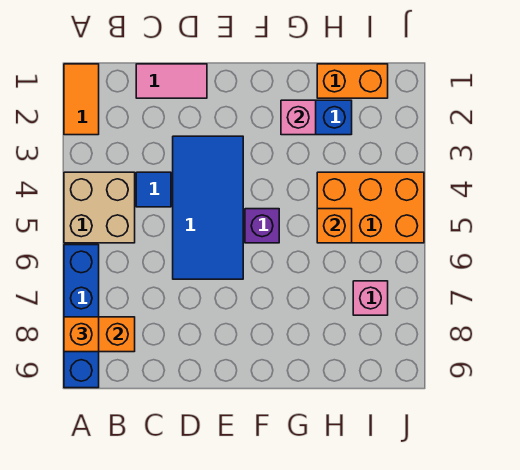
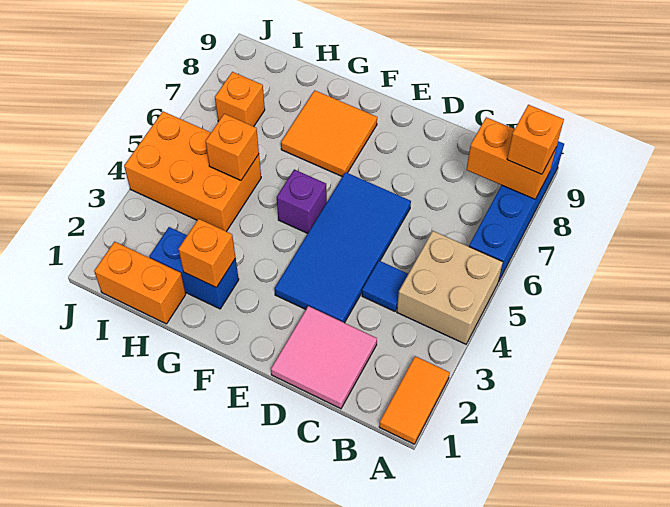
pink tile C1:D1 level 1 -> pink tile C1:D2 level 1
none -> orange tile F7:G8 level 1
pink brick G2 level 2 -> orange brick G2 level 2
pink brick I7 level 1 -> orange brick I7 level 1

